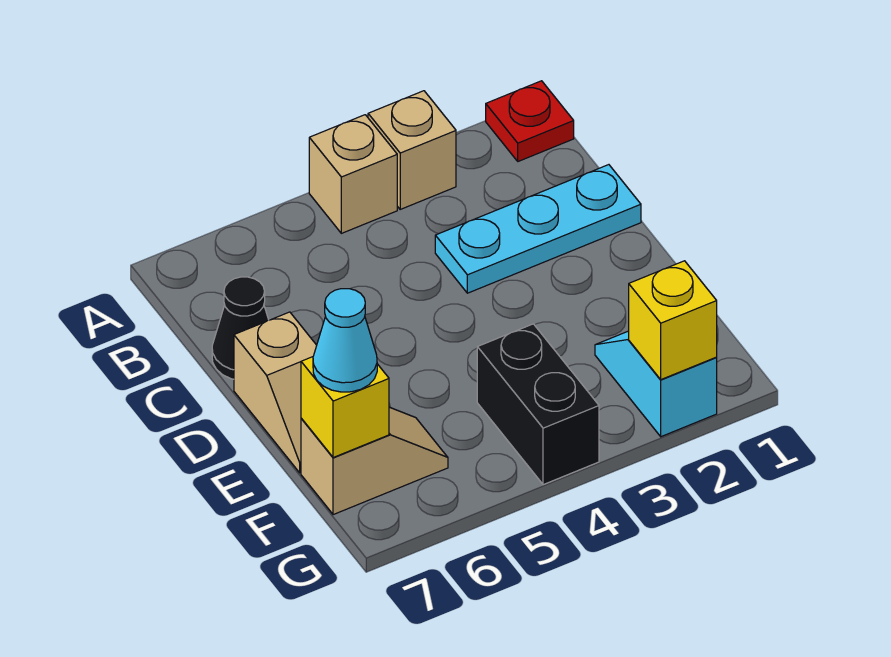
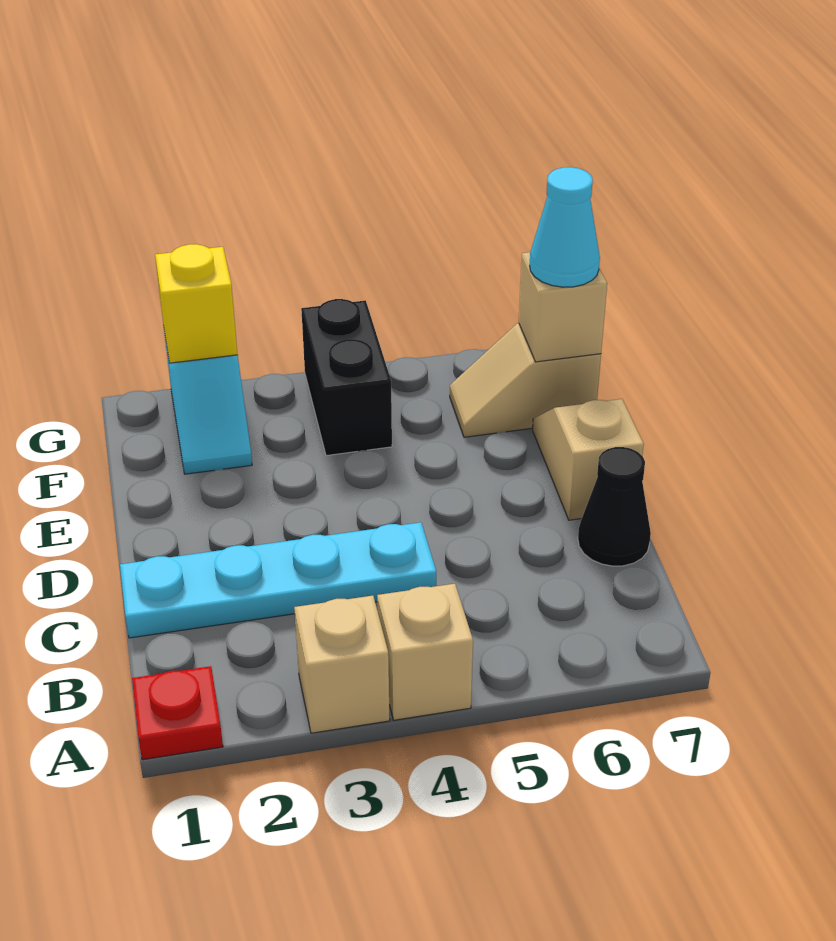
cyan plate C1:C3 level 1 -> cyan plate C1:C4 level 1
yellow brick F7 level 2 -> tan brick F7 level 2

